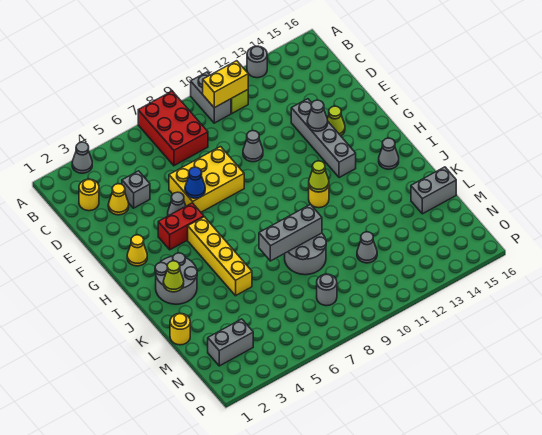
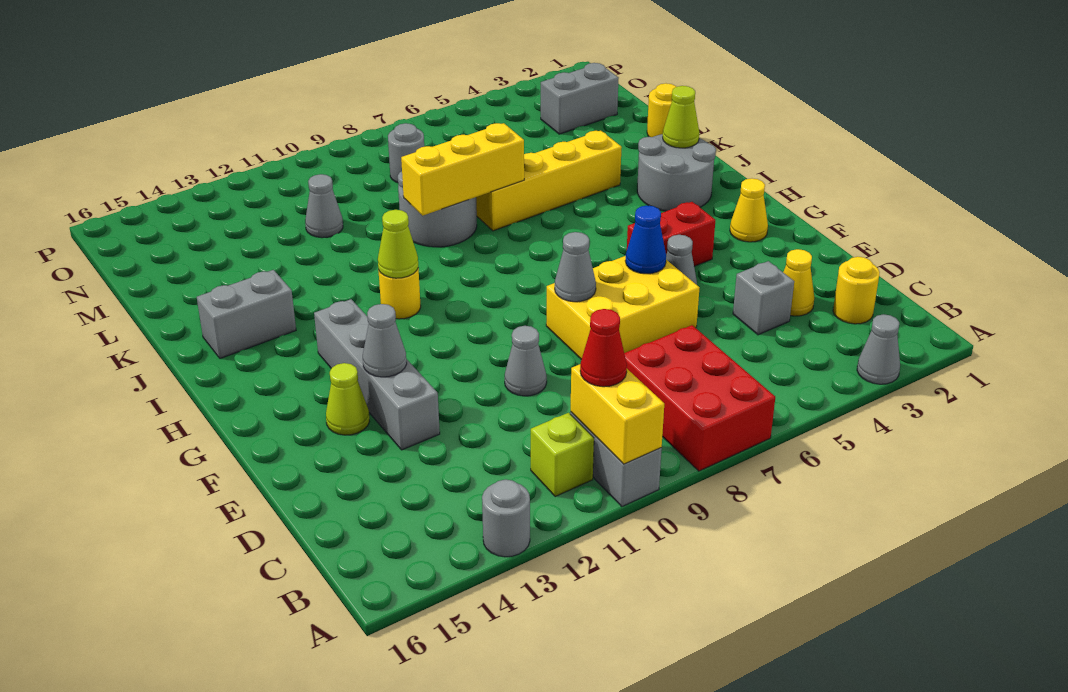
yellow brick B10:B11 level 2 -> yellow brick A10:B10 level 2
none -> red cone B10 level 3
yellow brick H5:K5 level 1 -> yellow brick K4:K7 level 1
grey cone I15 level 1 -> grey cone F8 level 2
grey brick K7:K9 level 2 -> yellow brick K7:K9 level 2
grey brick L15:L16 level 1 -> grey brick J14:J15 level 1

